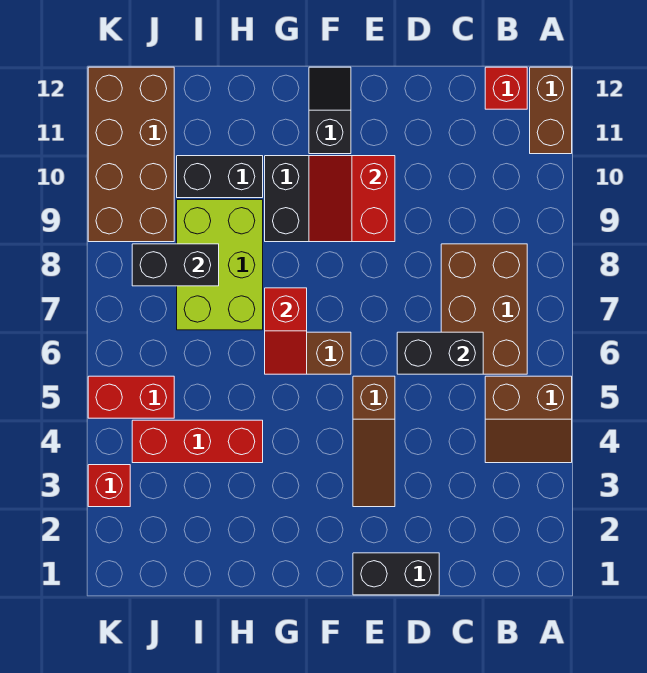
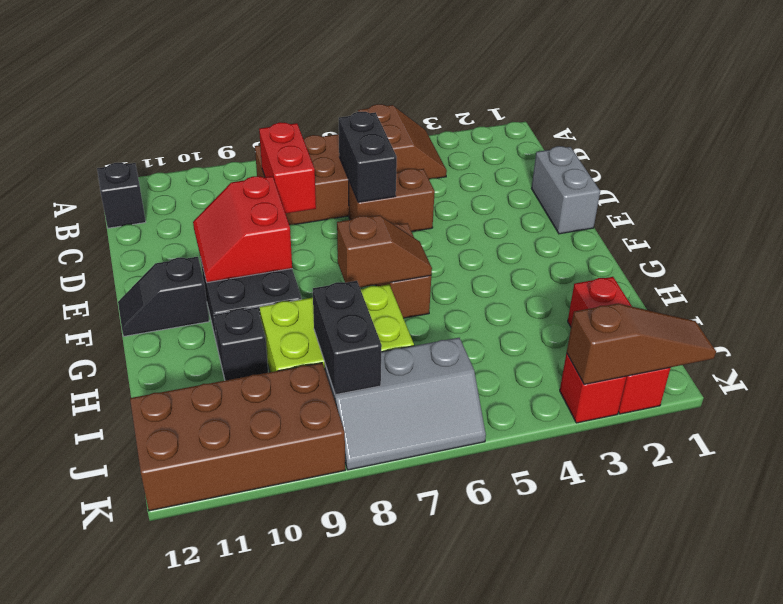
brown brick A11:A12 level 1 -> brown brick D5:D6 level 1
red brick B12 level 1 -> black brick B12 level 1
black brick D1:E1 level 1 -> grey brick D1:E1 level 1
brown slope E3:E5 level 1 top 5 -> brown slope K1:K3 level 2 top 3
red slope E9:F10 level 2 top E -> red slope E9:F10 level 2 top 9
red slope G6:G7 level 2 top 7 -> brown slope G6:G7 level 2 top 7
red brick H4:J4 level 1 -> red brick I2:K2 level 1
black brick H10:I10 level 1 -> black brick H10 level 1
red brick J5:K5 level 1 -> red brick C8:D8 level 2
none -> grey slope J6:K8 level 1 top J

